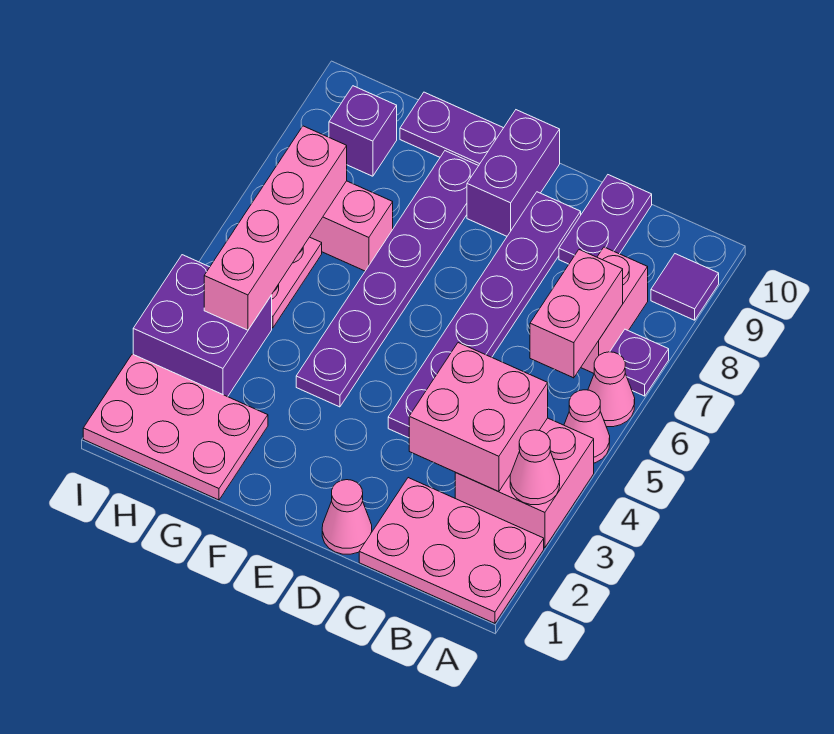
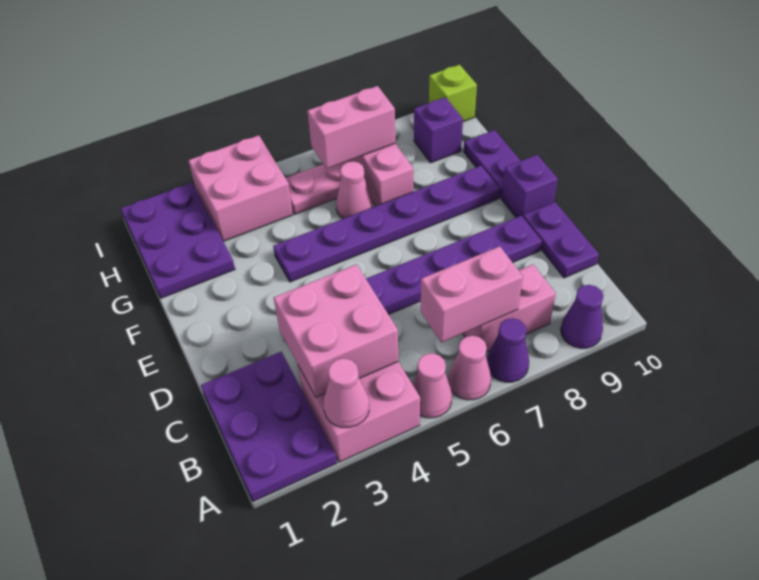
pink plate A1:C2 level 1 -> purple plate A1:C2 level 1
purple plate A7 level 1 -> purple cone A7 level 1
purple tile A9 level 1 -> purple cone A9 level 1
purple plate C9:C10 level 1 -> purple plate C10:D10 level 1
pink cone D1 level 1 -> pink cone G6 level 1
purple brick E9:E10 level 1 -> purple brick E10 level 1
pink plate G1:I2 level 1 -> purple plate G1:I2 level 1
purple brick H3:I4 level 1 -> pink brick H3:I4 level 1
pink brick H4:H7 level 2 -> pink brick H6:H7 level 2
none -> lime brick I10 level 1

